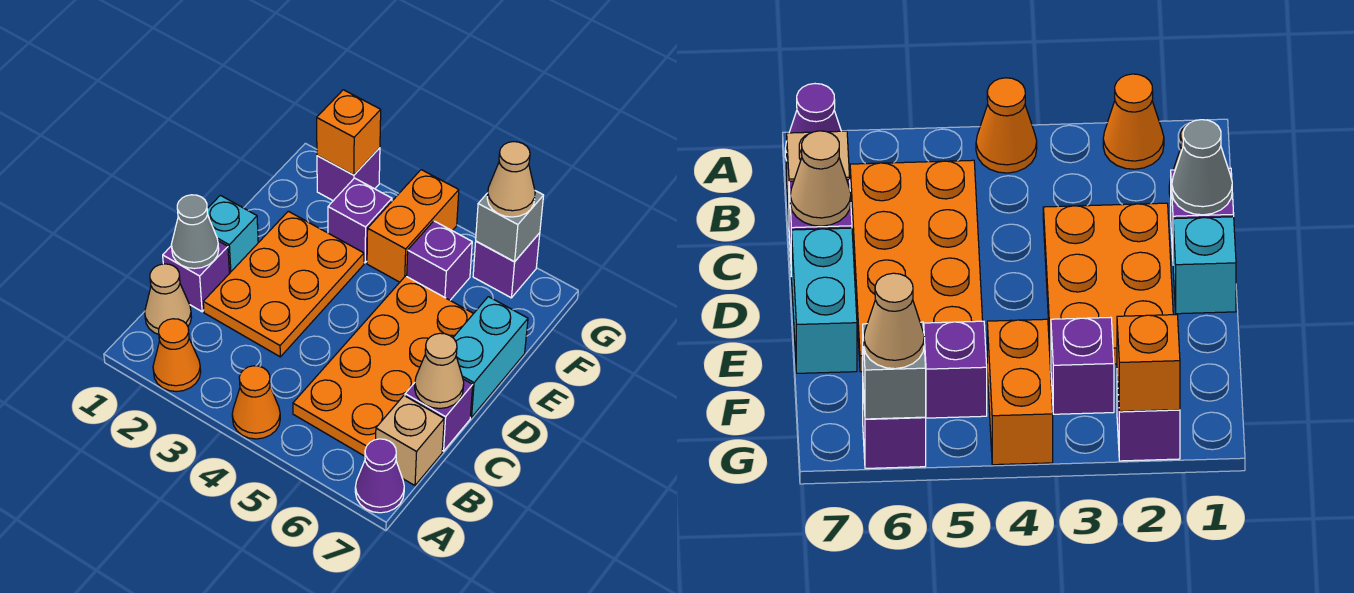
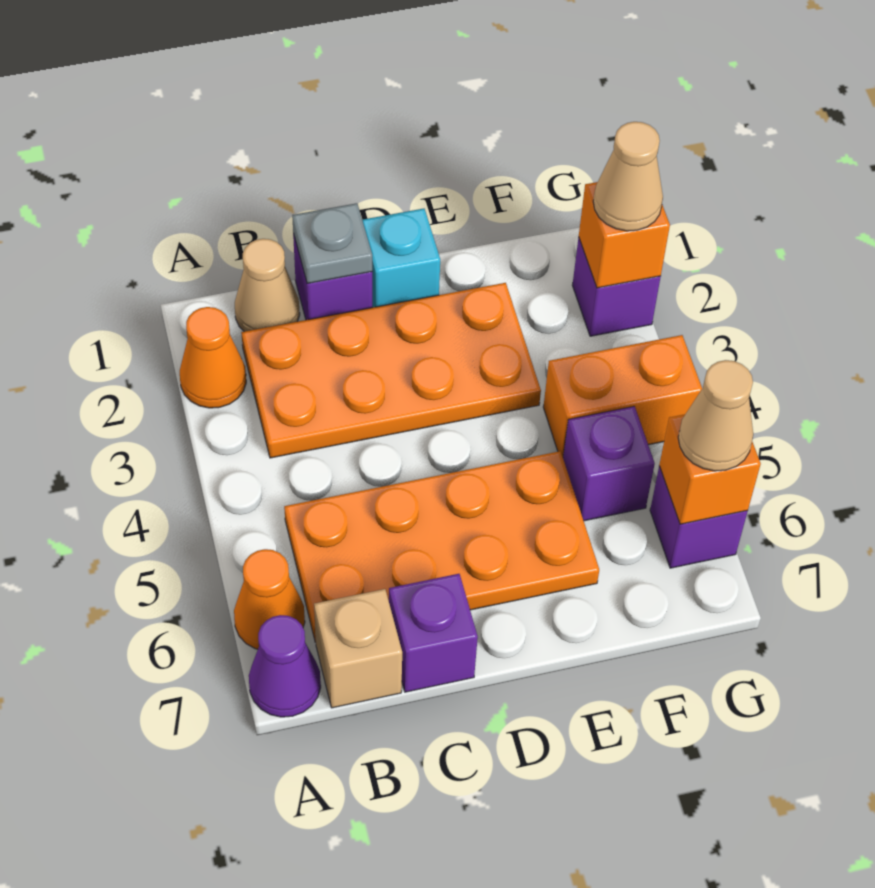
orange cone A4 level 1 -> orange cone A6 level 1
grey cone C1 level 2 -> grey plate C1 level 2
orange plate C2:E3 level 1 -> orange plate B2:E3 level 1
tan cone C7 level 2 -> tan cone G2 level 3
cyan brick D7:E7 level 1 -> none
purple brick F3 level 1 -> none
grey brick G6 level 2 -> orange brick G6 level 2

